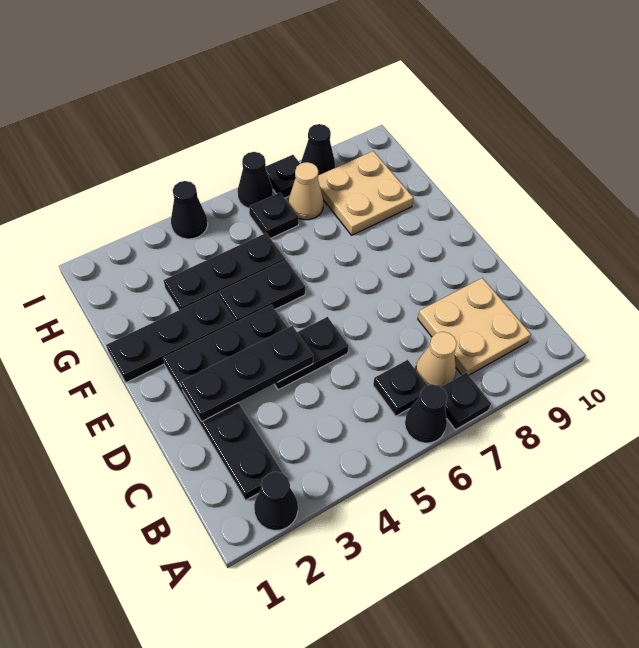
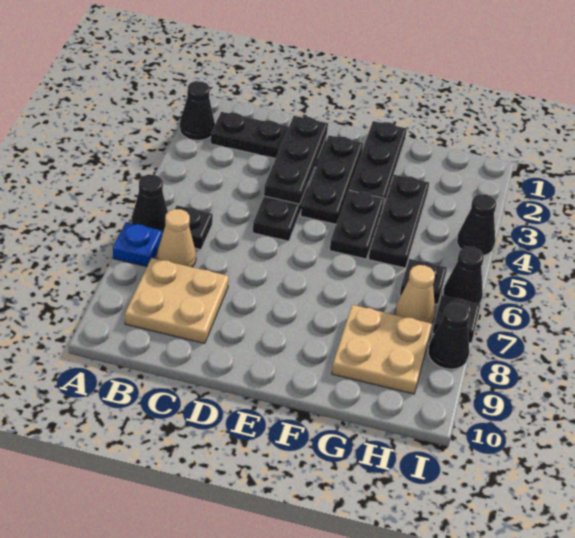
black plate A7 level 1 -> blue plate A7 level 1

